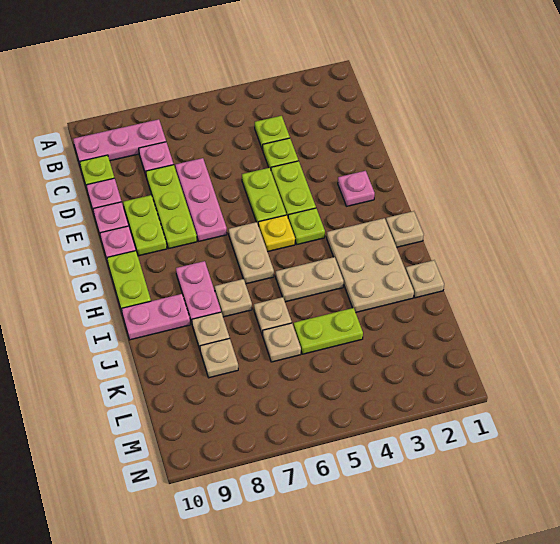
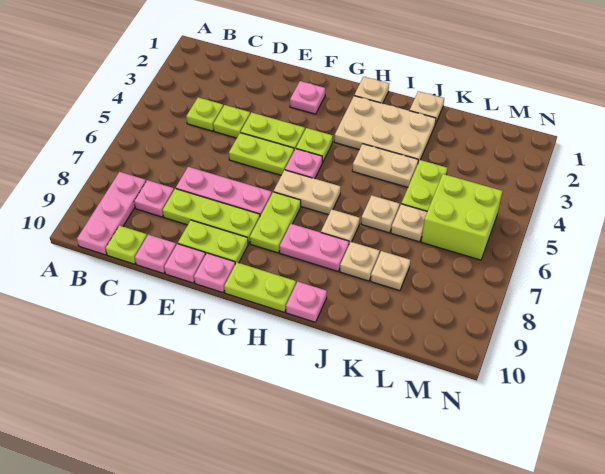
yellow plate G5 level 1 -> pink plate G5 level 1
none -> lime plate G7:G8 level 1
tan plate I4:I5 level 1 -> tan plate I4:J4 level 1
pink plate I9:I10 level 1 -> pink plate I10 level 1
none -> lime brick L5:M6 level 1

